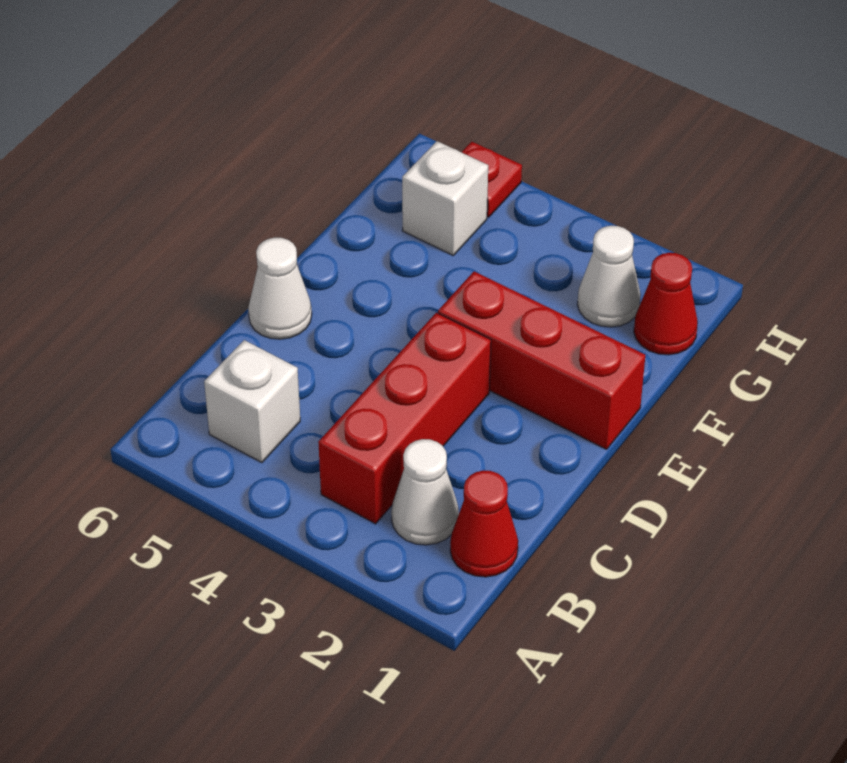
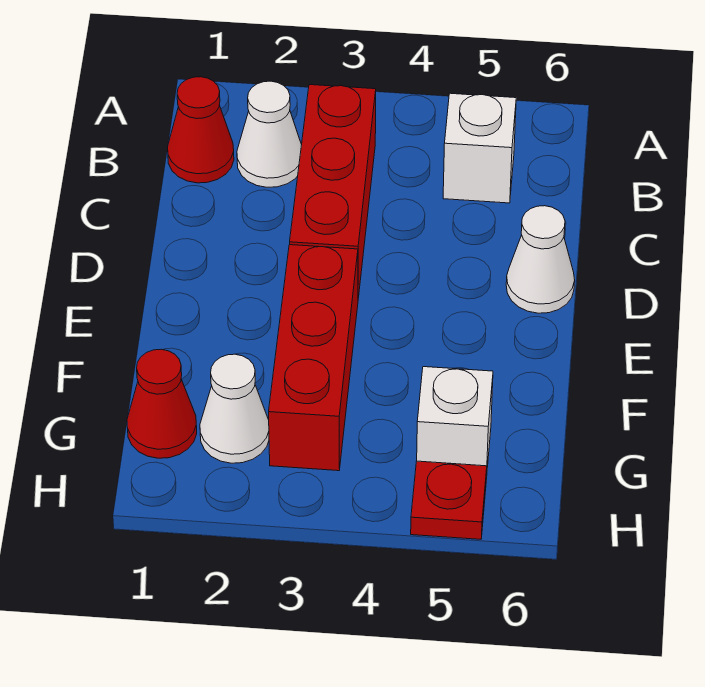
red brick E1:E3 level 1 -> red brick E3:G3 level 1

